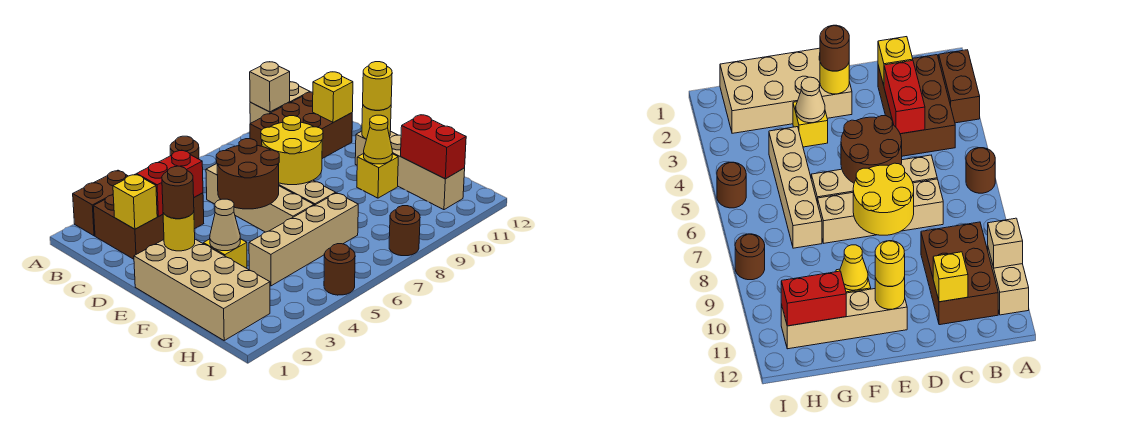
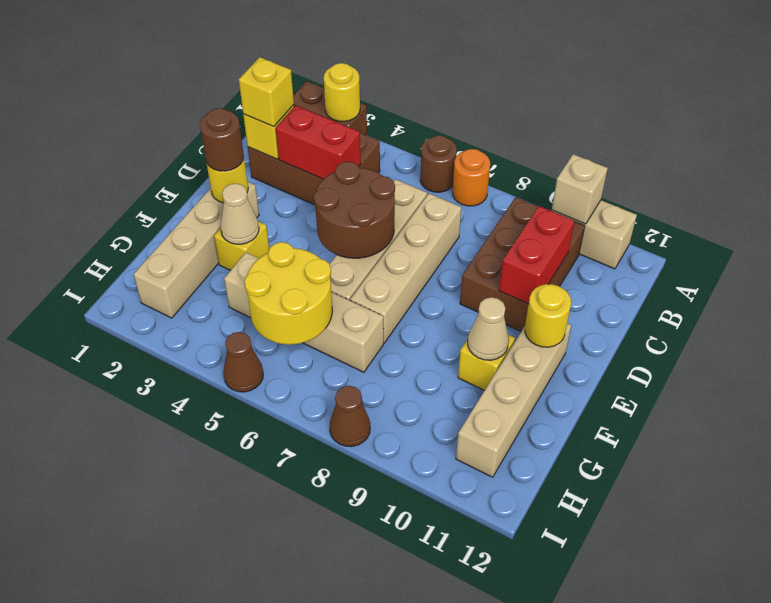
none -> orange round brick A7 level 1
brown brick B9:C11 level 1 -> brown brick B9:D10 level 1
yellow brick C11 level 2 -> yellow brick C2 level 3
yellow round brick D7:E8 level 2 -> yellow round brick G5:H6 level 2
tan brick E1:H2 level 1 -> tan brick E2:H2 level 1
yellow round brick E11 level 3 -> yellow round brick A3 level 2
yellow cone F10 level 2 -> tan cone F10 level 2
red brick G11:H11 level 2 -> red brick C10:D10 level 2
brown round brick I5 level 1 -> brown cone I5 level 1
brown round brick I8 level 1 -> brown cone I8 level 1

